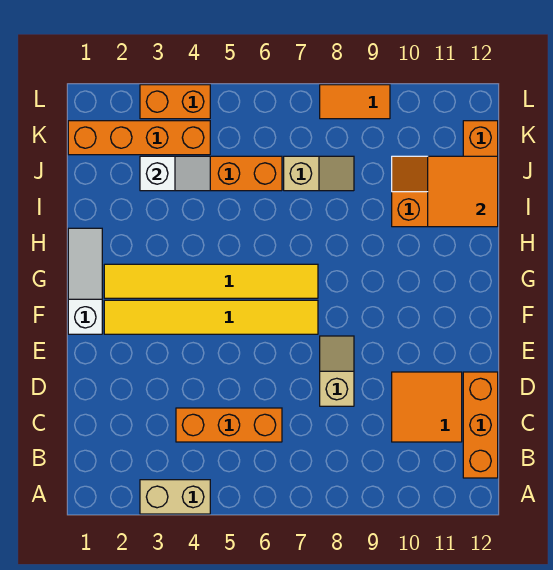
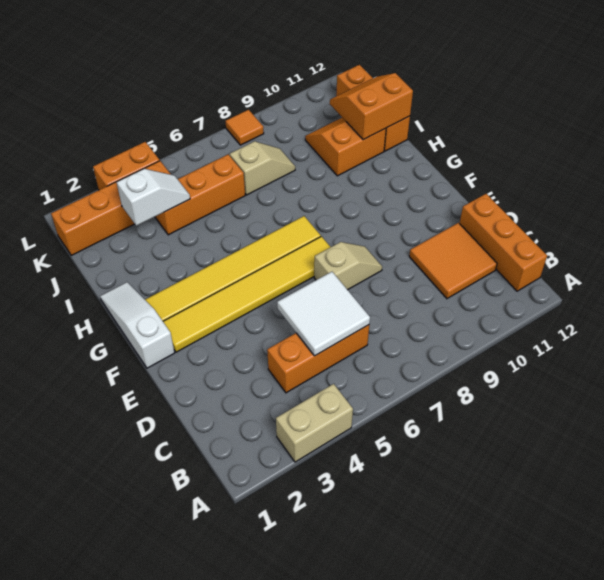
none -> white tile C5:D6 level 2
tan slope D8:E8 level 1 top D -> tan slope E7:E8 level 1 top 7
orange tile I11:J12 level 2 -> orange slope I11:J12 level 2 top I
orange tile L8:L9 level 1 -> orange tile L8 level 1

